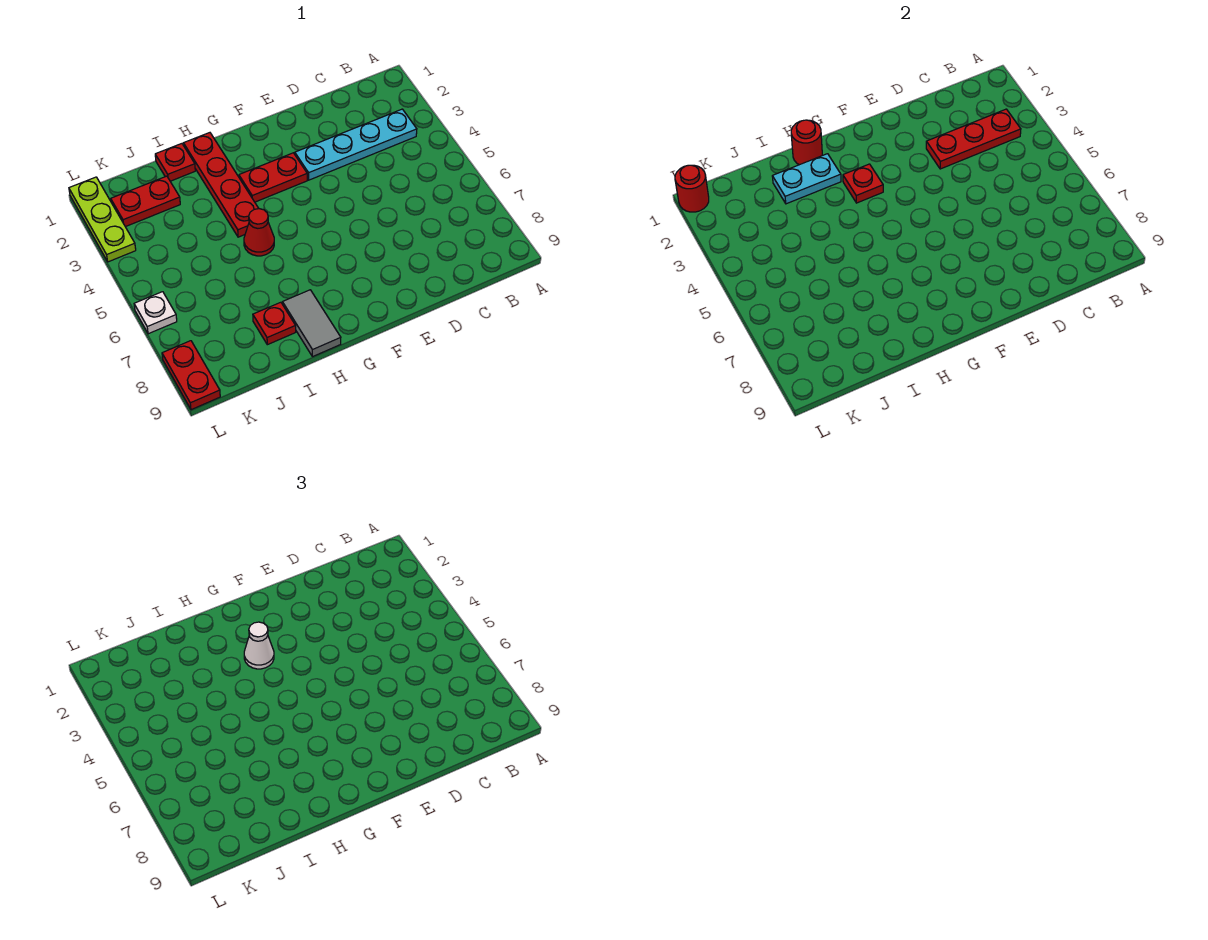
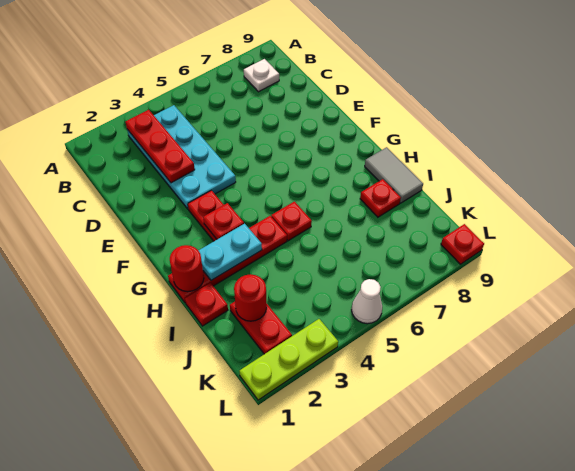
cyan plate B3:E3 level 1 -> cyan plate B3:E4 level 1
white cone G3 level 3 -> white cone L5 level 1
cyan plate H2:I2 level 2 -> cyan plate H2:H3 level 2
red cone H5 level 1 -> red plate H5 level 1
grey tile H8:H9 level 1 -> grey tile H9:I9 level 1
red round brick L1 level 2 -> red round brick J2 level 2
white plate L6 level 1 -> white plate B8 level 1
red plate L8:L9 level 1 -> red plate L9 level 1

